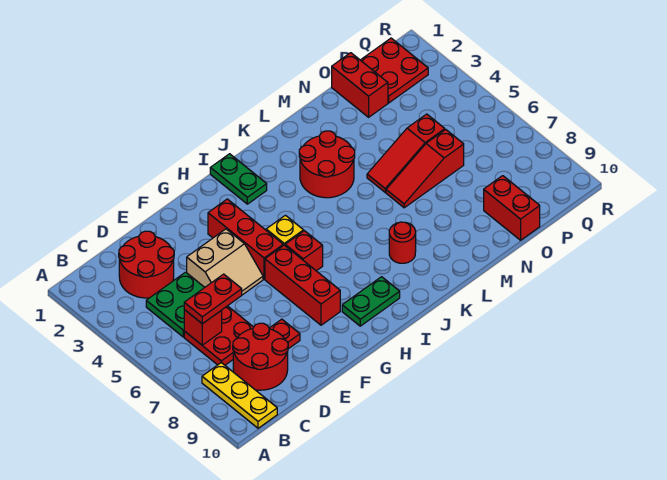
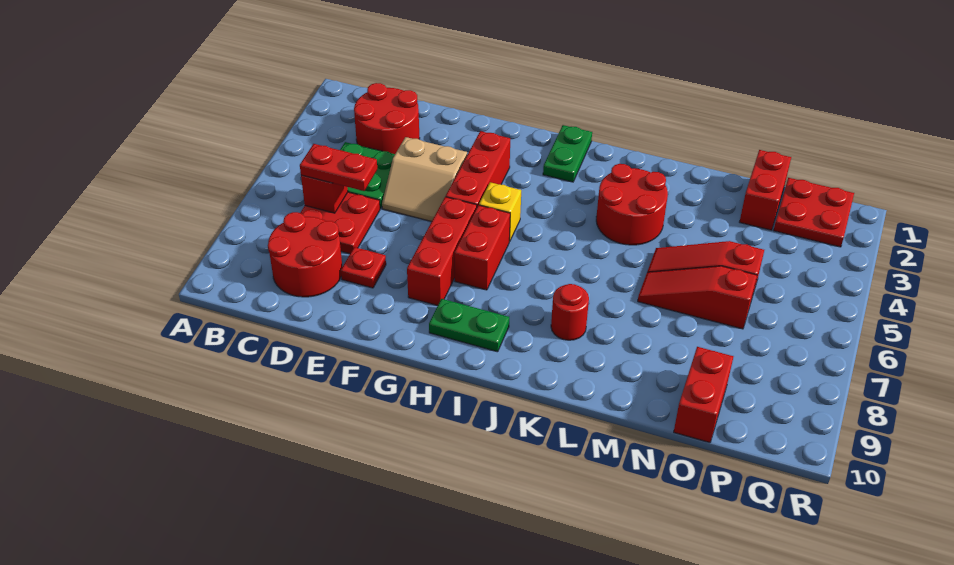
yellow plate B8:B10 level 1 -> none
red brick H6 level 1 -> red brick H6:H7 level 1

